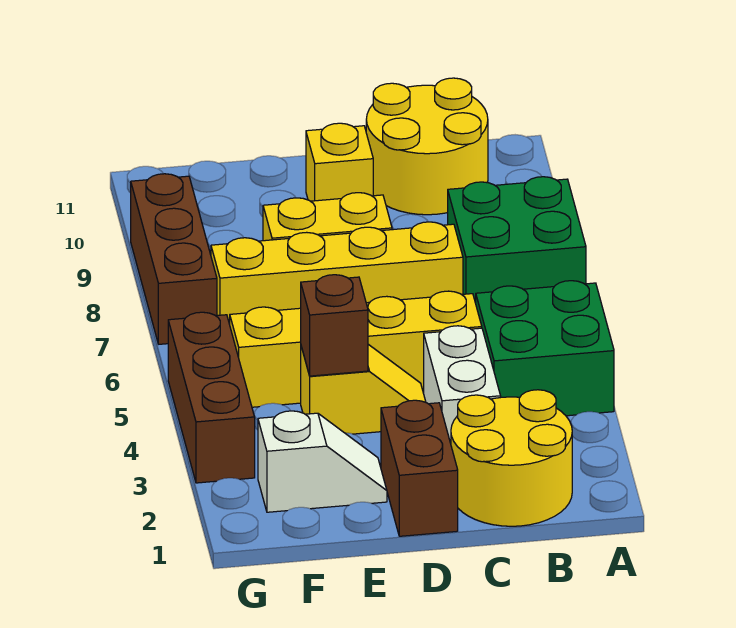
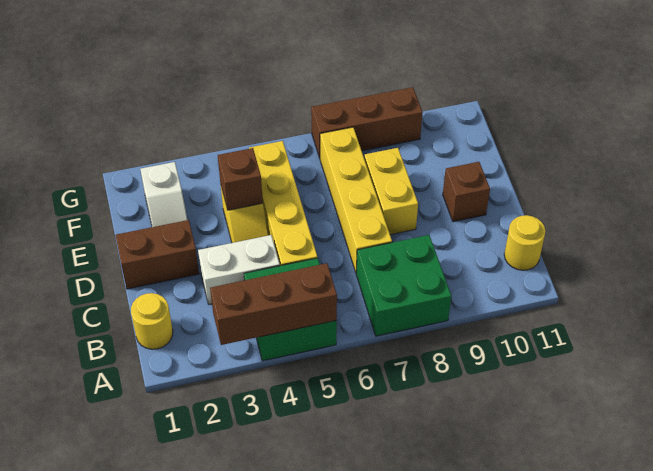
yellow round brick B1:C2 level 1 -> yellow round brick B1 level 1
yellow round brick B10:C11 level 1 -> yellow round brick B11 level 1
yellow brick D10 level 1 -> brown brick D10 level 1
brown brick G3:G5 level 1 -> brown brick A3:A5 level 2

